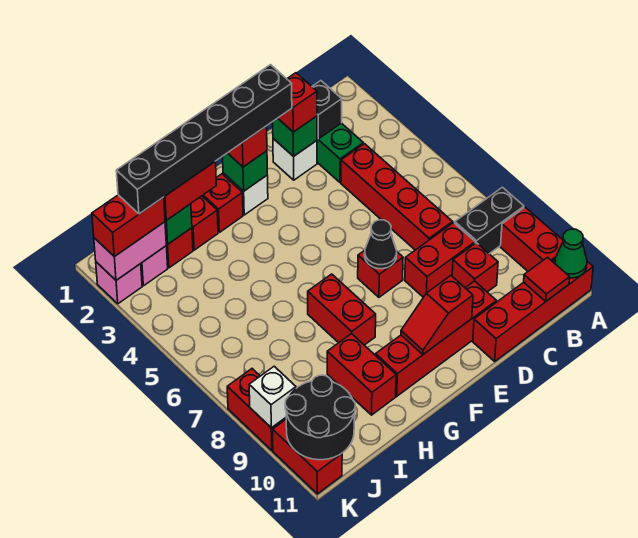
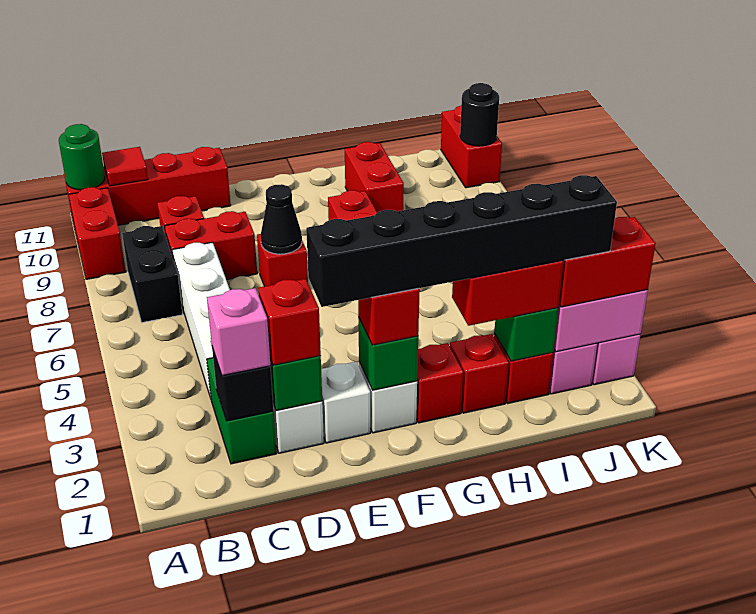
black brick A8:B8 level 1 -> black brick B7:B8 level 1
green cone A11 level 2 -> green round brick A11 level 2
none -> pink brick C2 level 3
red brick C4:C7 level 1 -> white brick C4:C7 level 1
red brick D10:G10 level 1 -> none
red slope E10:F10 level 2 top E -> none
black round brick J10:K11 level 2 -> black round brick K10 level 2
red brick K8:K9 level 1 -> none
white brick K9 level 2 -> white brick E2 level 1

